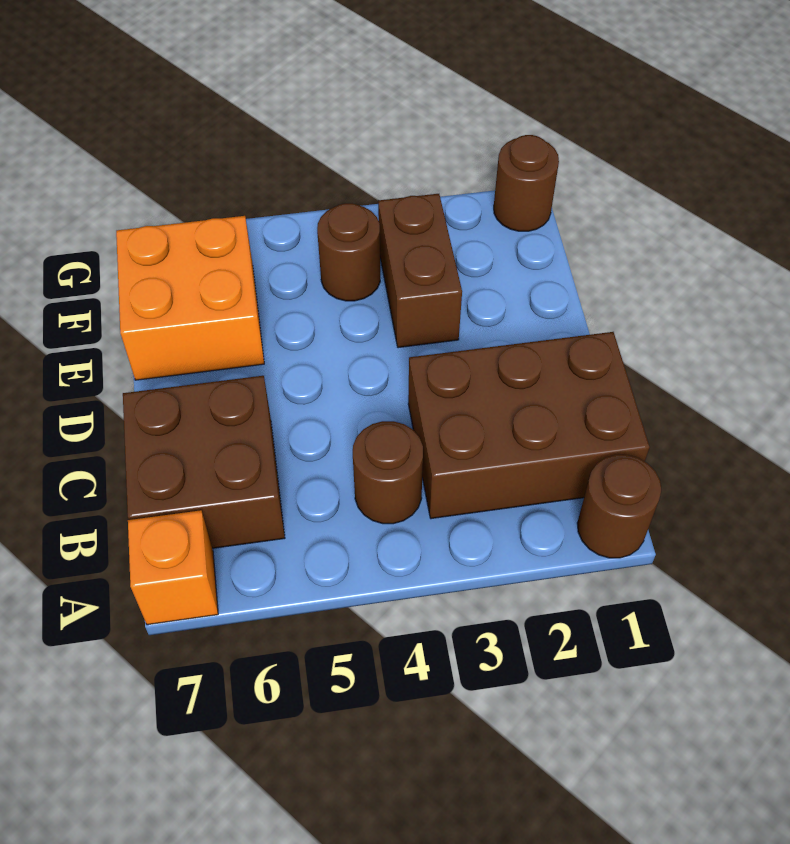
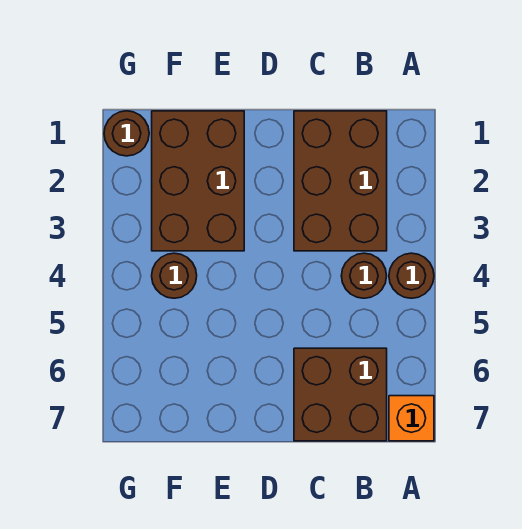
brown round brick A1 level 1 -> brown round brick A4 level 1
brown brick E3:F3 level 1 -> brown brick E1:F3 level 1
orange brick E6:F7 level 1 -> none

